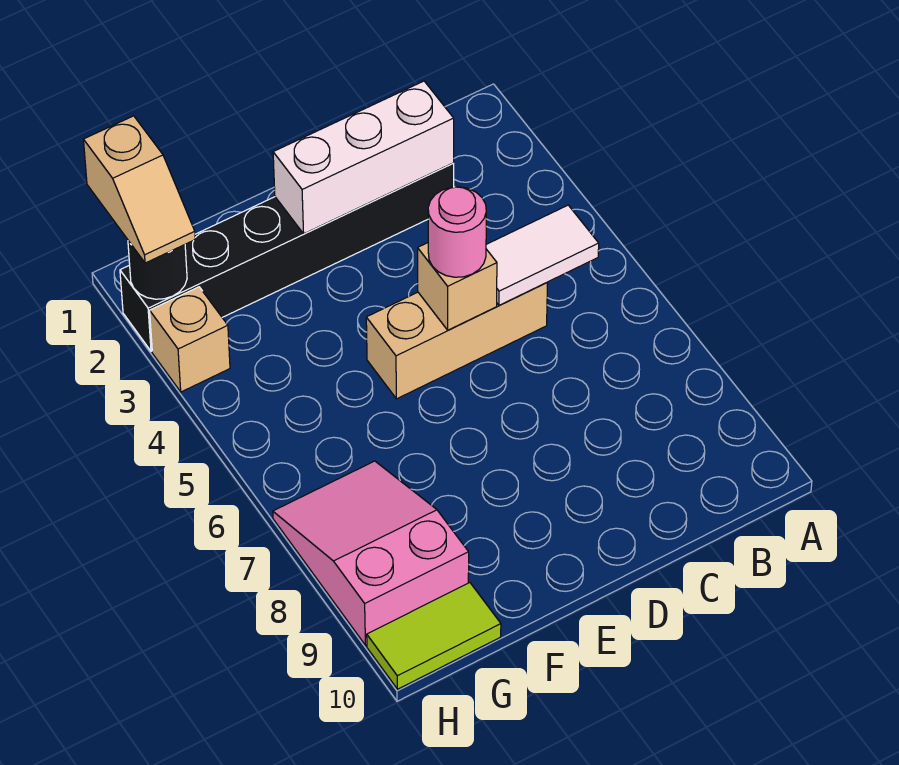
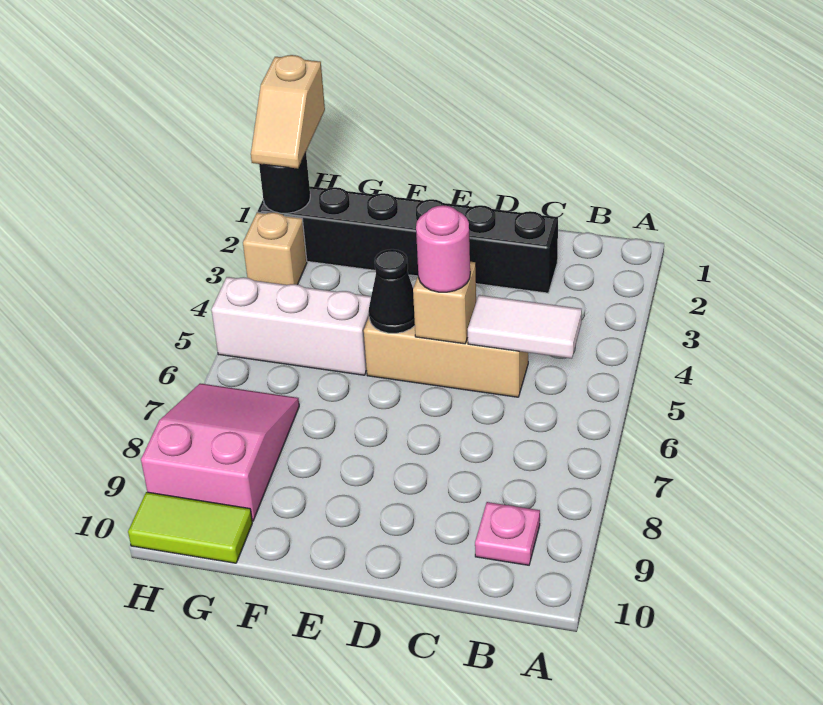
none -> pink plate B9 level 1
white brick C2:E2 level 2 -> white brick F5:H5 level 1
none -> black cone E5 level 2

